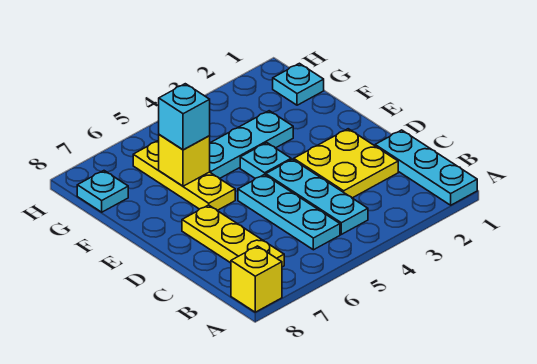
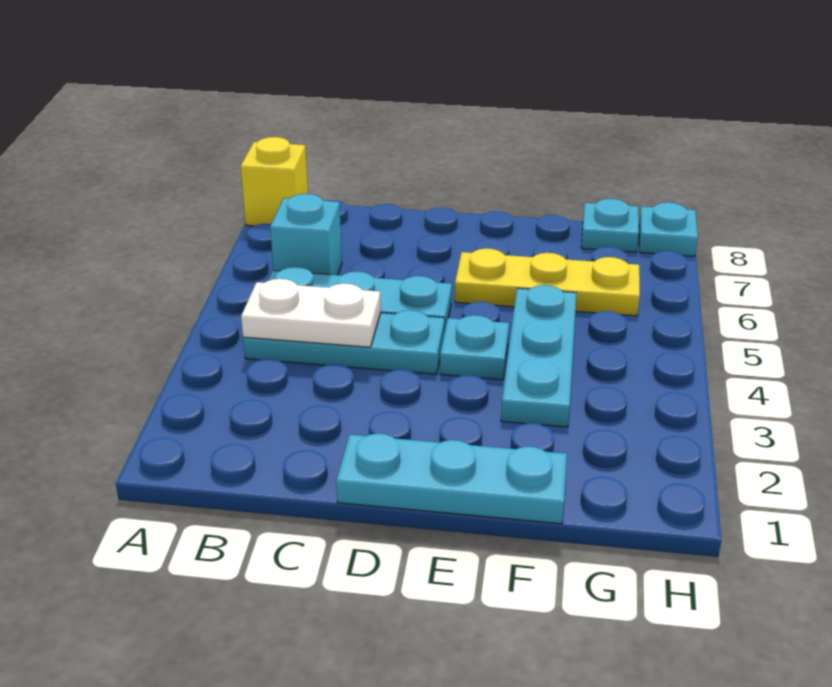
cyan plate A1:C1 level 1 -> cyan plate D1:F1 level 1
none -> white plate B4:C4 level 2
yellow plate B7:D7 level 1 -> none
yellow plate C2:D3 level 1 -> none
yellow brick F6 level 2 -> none
cyan brick F6 level 3 -> cyan brick B6 level 1
cyan plate G1 level 1 -> cyan plate H8 level 1

